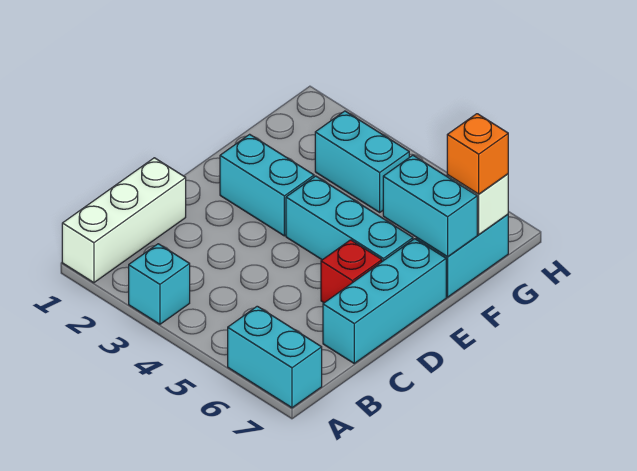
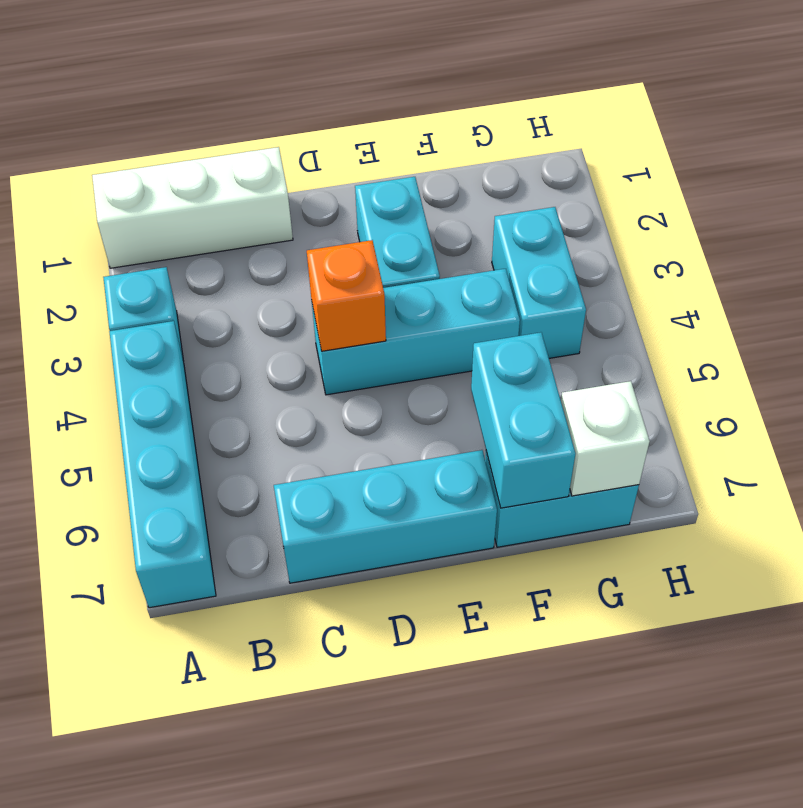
cyan brick A6:A7 level 1 -> cyan brick A4:A7 level 1
red brick D6 level 1 -> none
cyan brick E4:E6 level 1 -> cyan brick D4:F4 level 1
orange brick G7 level 3 -> orange brick D4 level 2

